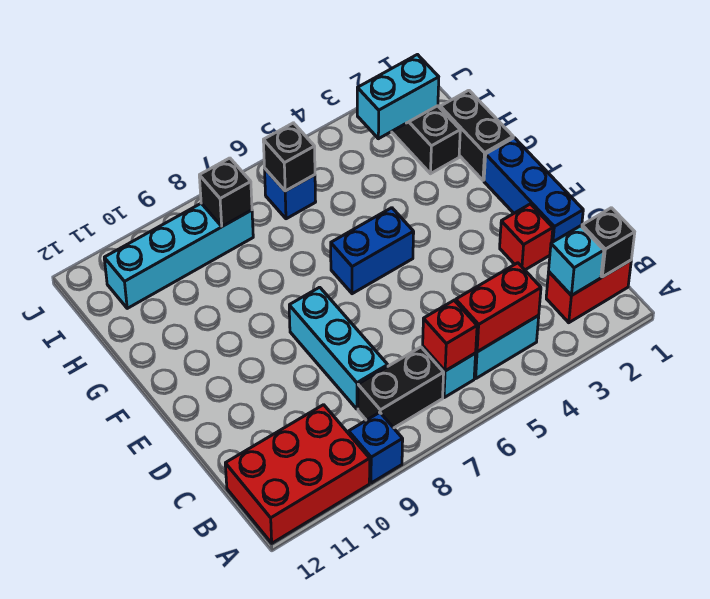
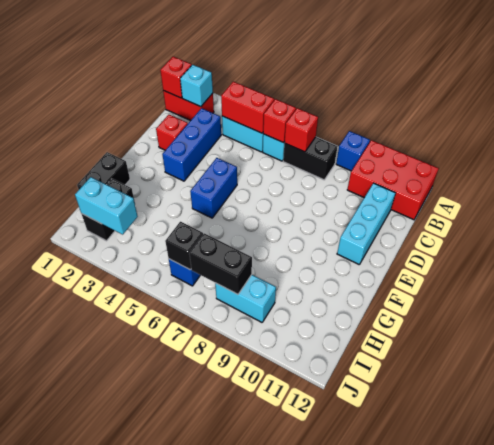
black brick B1 level 2 -> red brick B1 level 2
none -> red brick B7 level 2
cyan brick C8:E8 level 1 -> cyan brick C11:E11 level 1
blue brick D1:F1 level 1 -> blue brick C3:E3 level 1
blue brick F5:F6 level 1 -> blue brick E5:F5 level 1
cyan brick I8:I11 level 1 -> cyan brick I8:I9 level 1
black brick I8 level 2 -> black brick I7:I8 level 2

